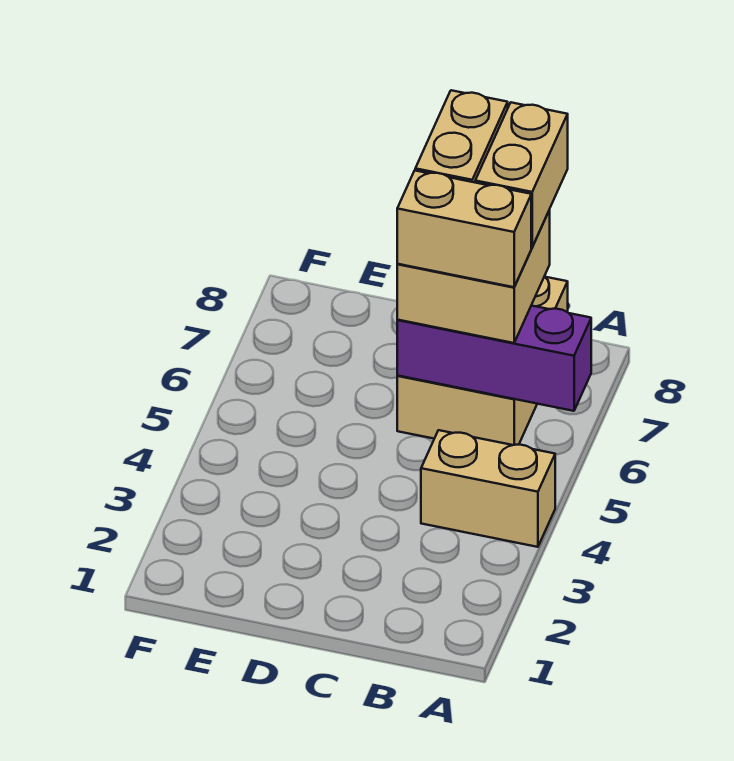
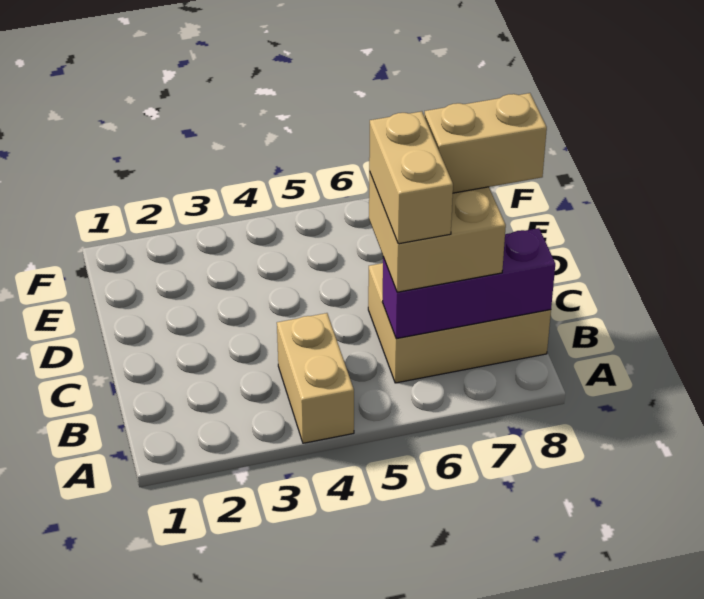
purple brick A6:C6 level 2 -> purple brick B6:B8 level 2
tan brick B7:B8 level 4 -> none

